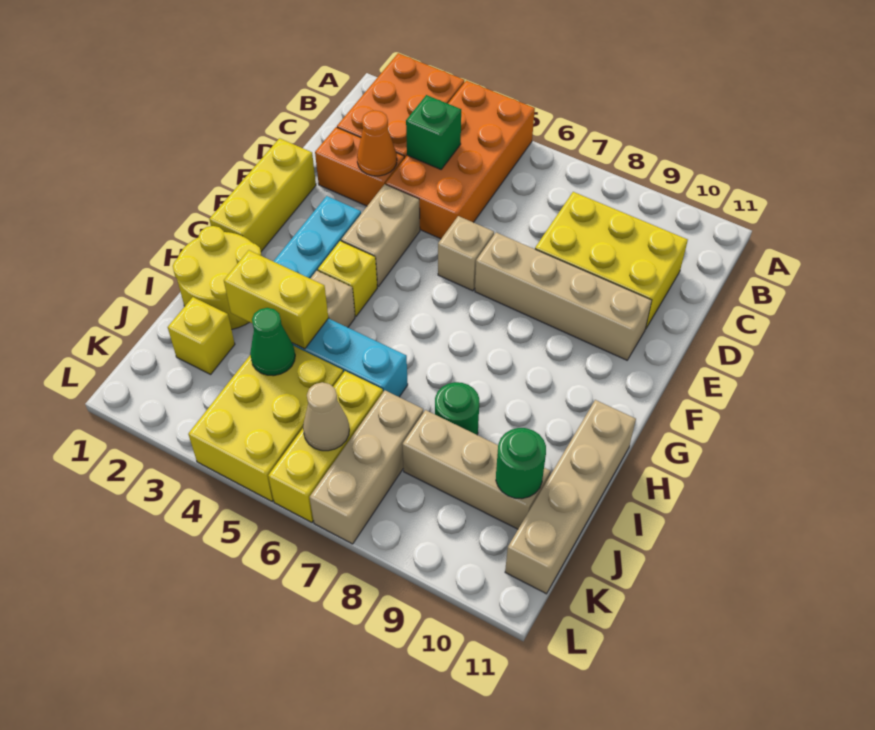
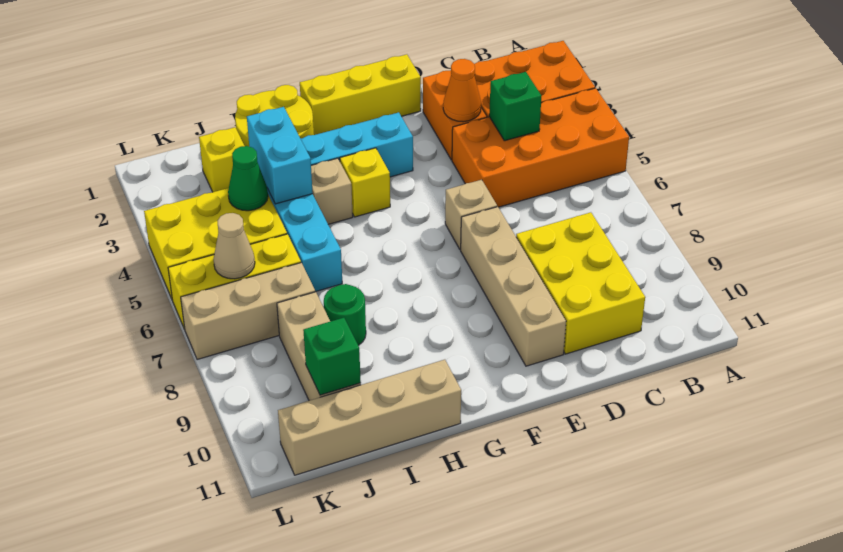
tan brick E4:F4 level 1 -> none
yellow brick I3:I4 level 2 -> cyan brick I3:I4 level 2
green round brick J10 level 2 -> green brick J10 level 2

